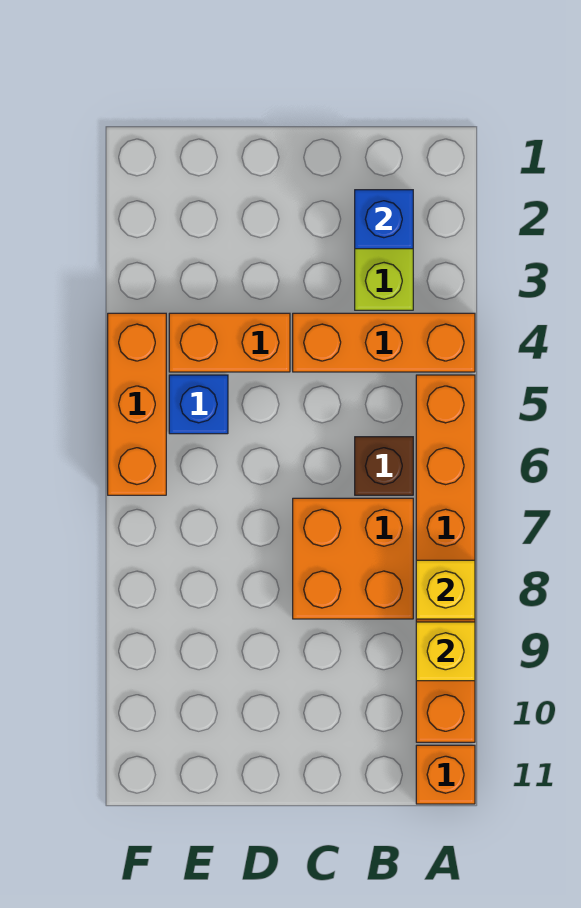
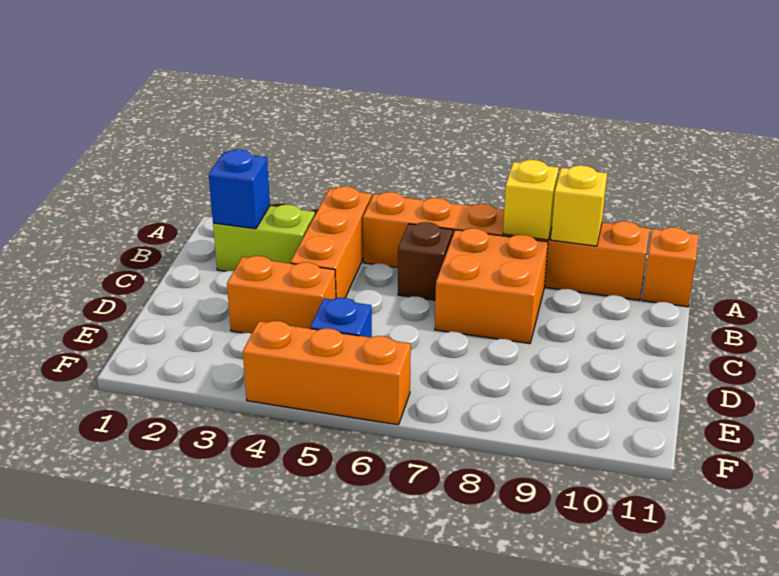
orange brick D4:E4 level 1 -> orange brick D3:D4 level 1

